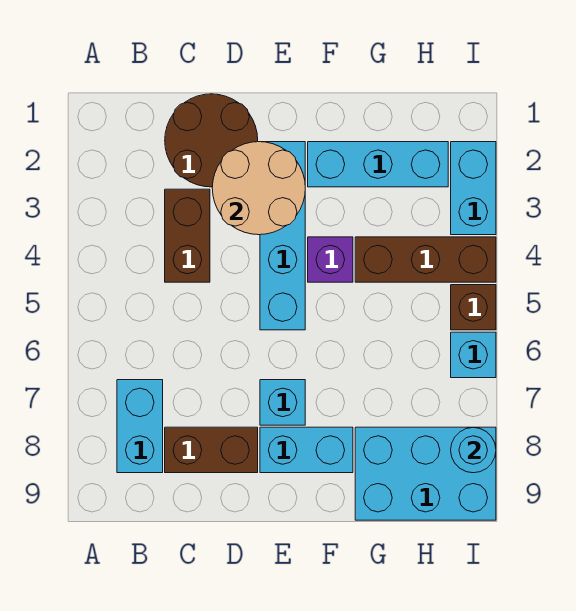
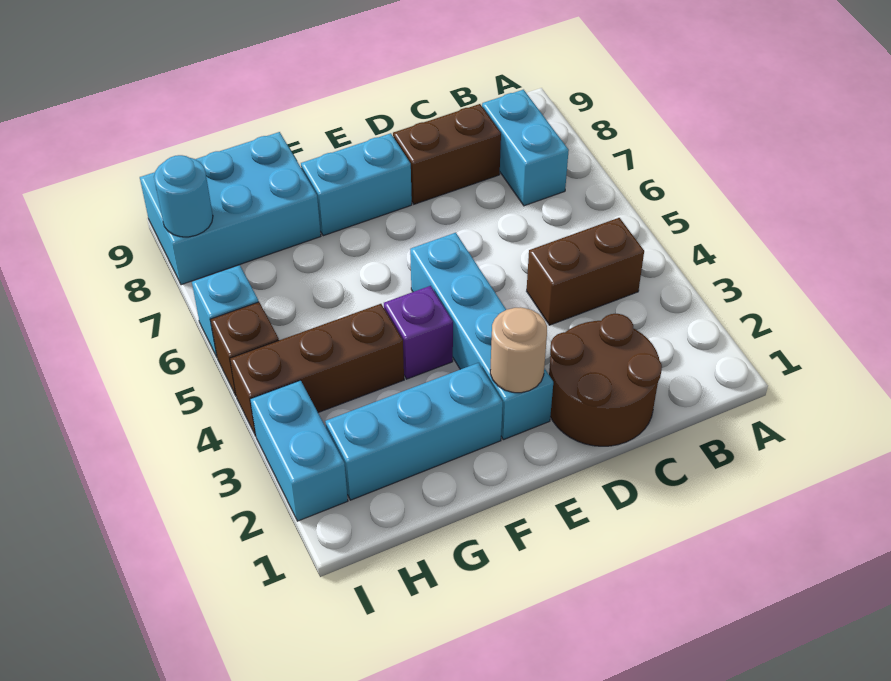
brown brick C3:C4 level 1 -> brown brick B4:C4 level 1
tan round brick D2:E3 level 2 -> tan round brick E2 level 2
cyan brick E7 level 1 -> none

